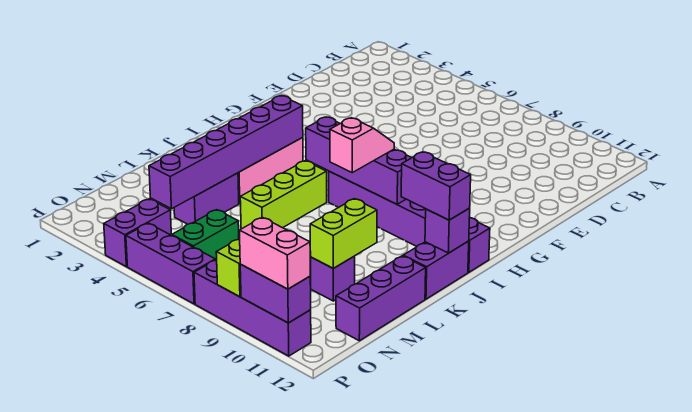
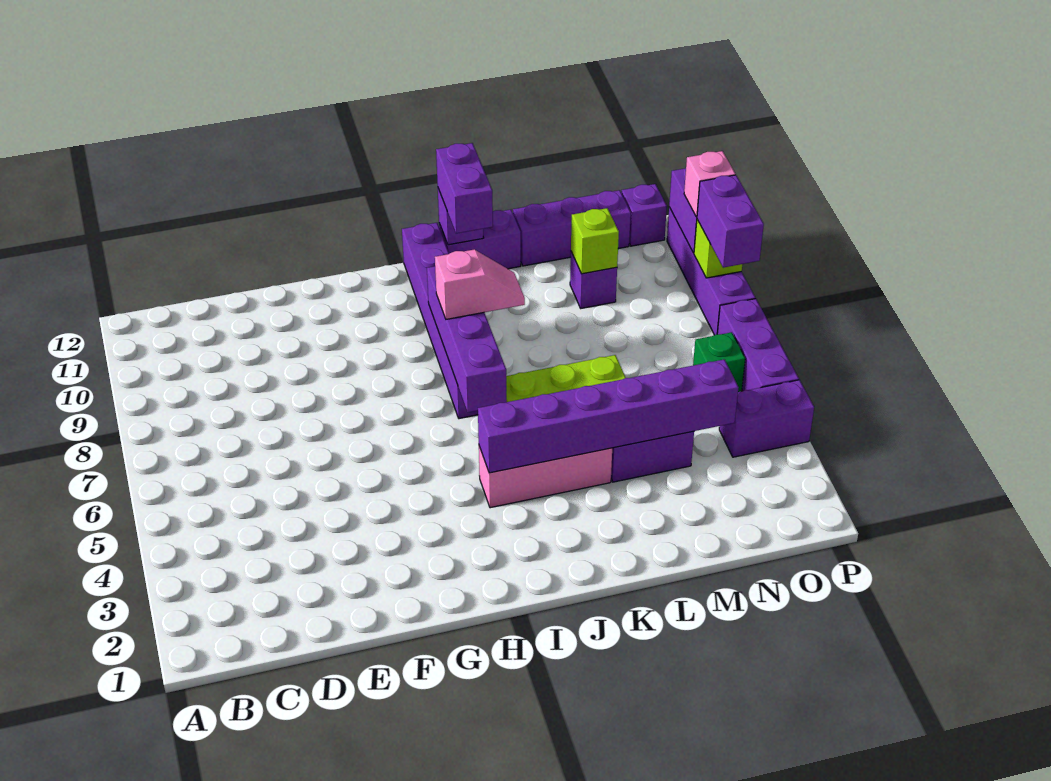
pink slope I8:J8 level 3 top J -> pink slope I8:J8 level 3 top I
lime brick L10:M10 level 2 -> lime brick M10 level 2
green brick N6:O6 level 1 -> green brick O6 level 1
none -> purple brick O12 level 1
none -> purple brick P8:P9 level 3
pink brick P10:P11 level 3 -> pink brick P10 level 3

